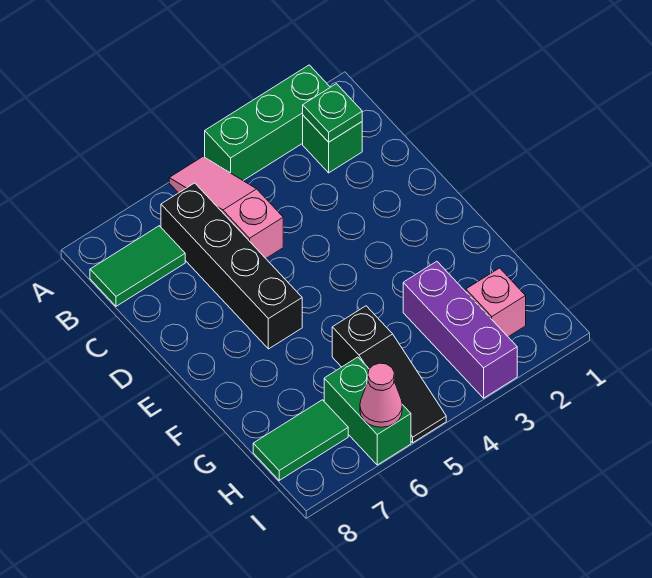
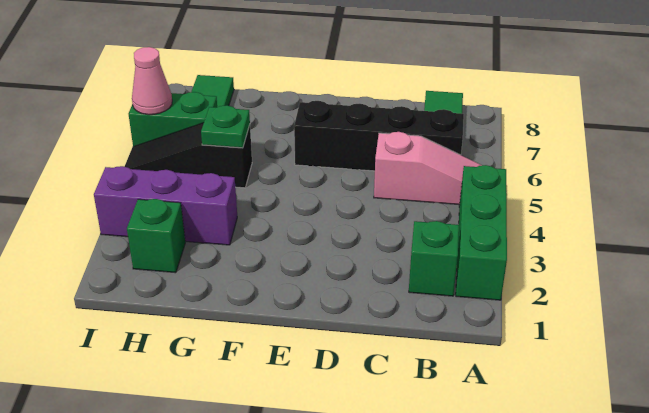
green plate B2 level 2 -> green plate G5 level 2
pink brick H2 level 1 -> green brick H2 level 1

